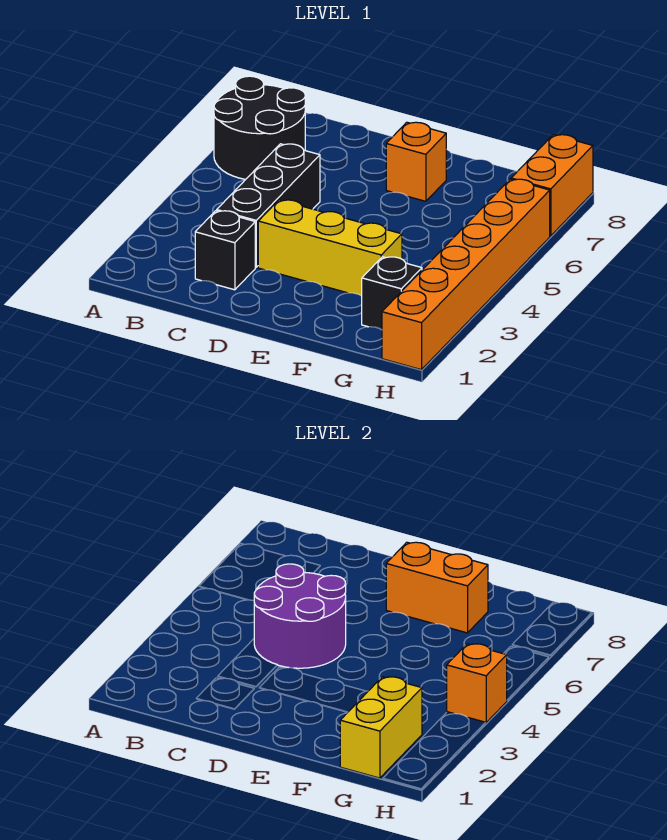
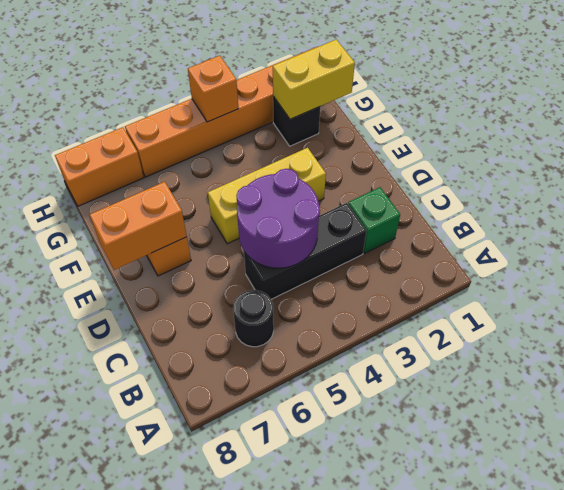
black round brick A6:B7 level 1 -> black round brick B6 level 1
black brick C2 level 1 -> green brick C2 level 1
yellow brick D3:F3 level 1 -> yellow brick E3:E5 level 1
orange brick E7:F7 level 2 -> orange brick E7:E8 level 2

